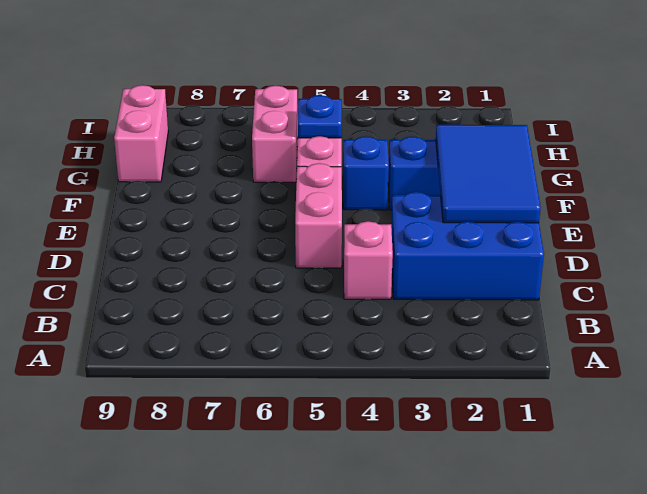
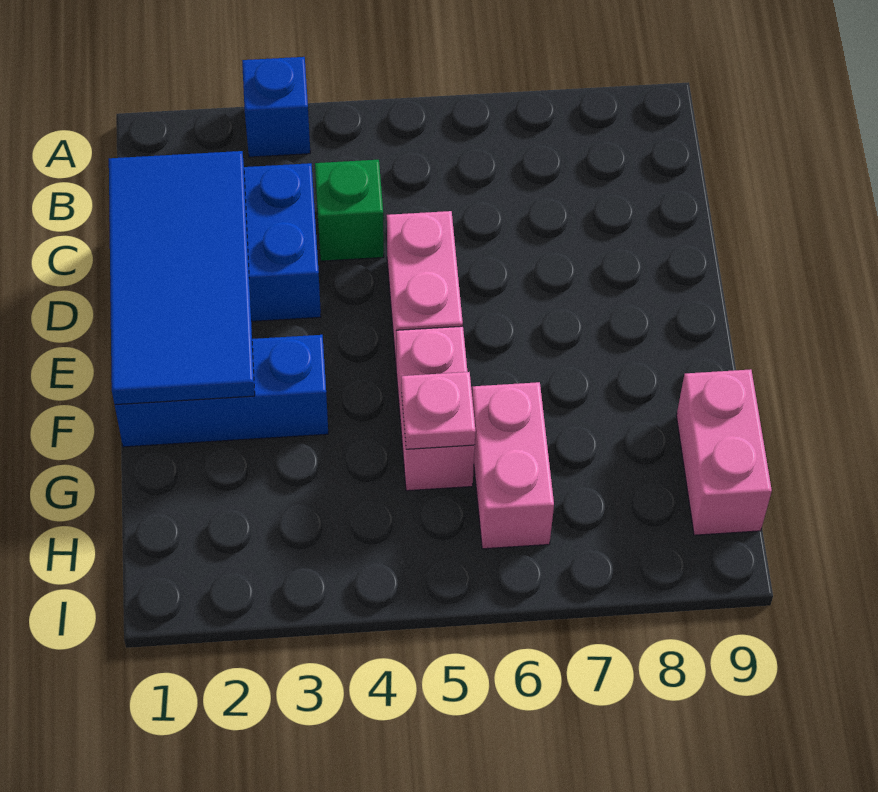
pink brick C4 level 1 -> green brick C4 level 1
blue tile D1:F2 level 2 -> blue tile C1:F2 level 2
blue brick F4 level 1 -> blue brick A3 level 1
blue plate G5 level 2 -> pink plate G5 level 2

